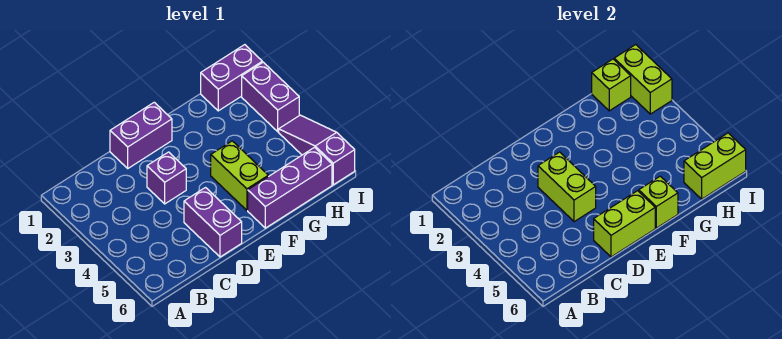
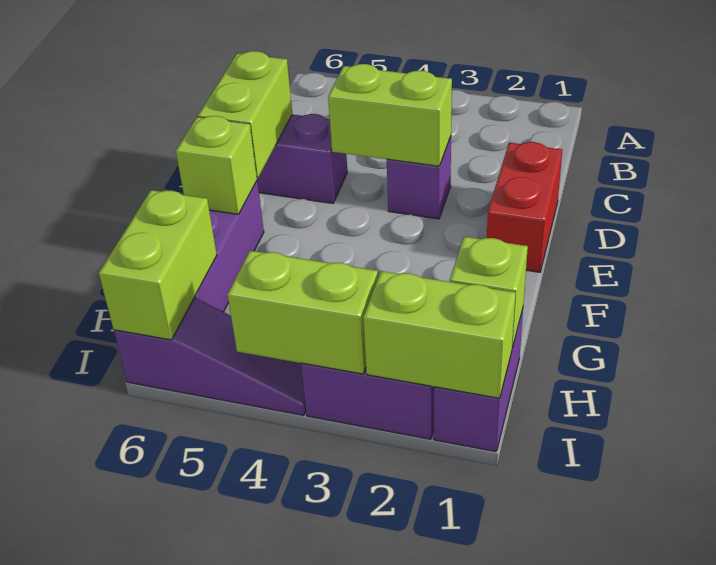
purple brick D1:E1 level 1 -> red brick D1:E1 level 1
lime brick F4:F5 level 1 -> lime brick I3:I4 level 2

